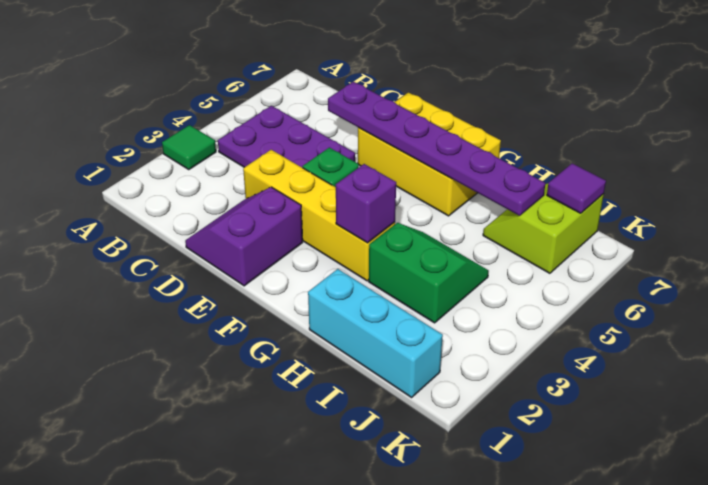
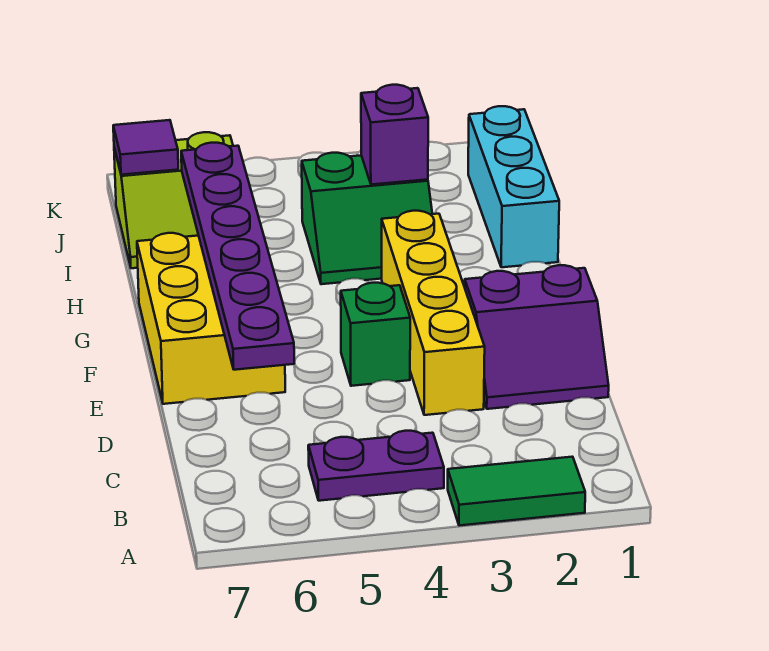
green tile A3 level 1 -> green tile A2:A3 level 1
purple plate B4:D5 level 1 -> purple plate B4:B5 level 1
purple brick G3 level 2 -> purple brick I3 level 2
green slope H3:I4 level 1 top 3 -> green slope H3:I4 level 1 top I

